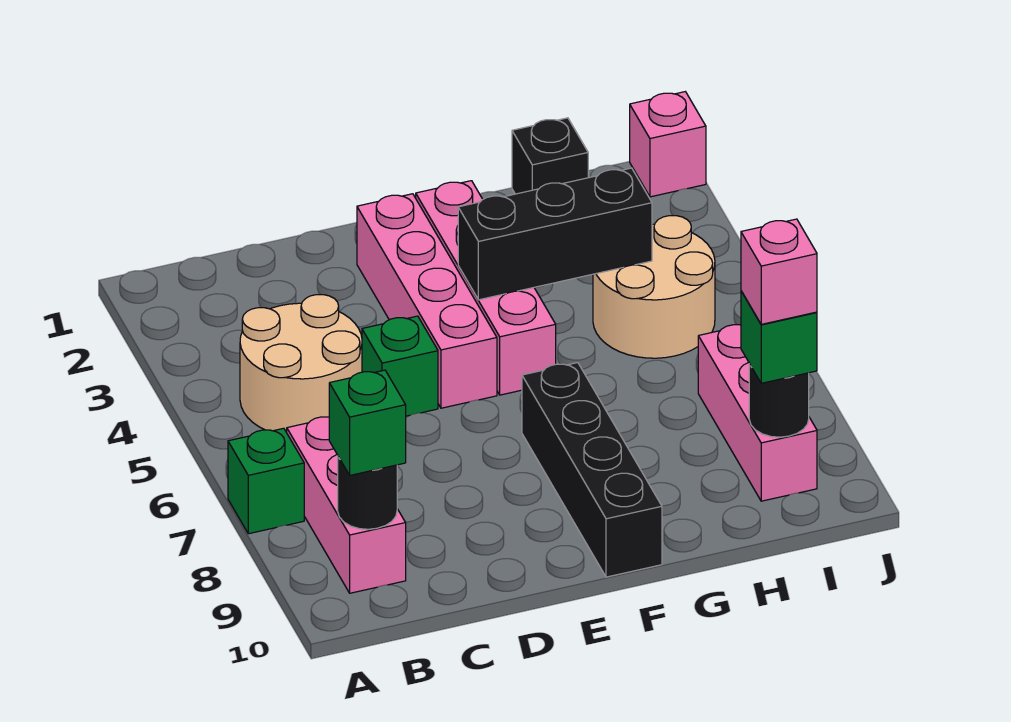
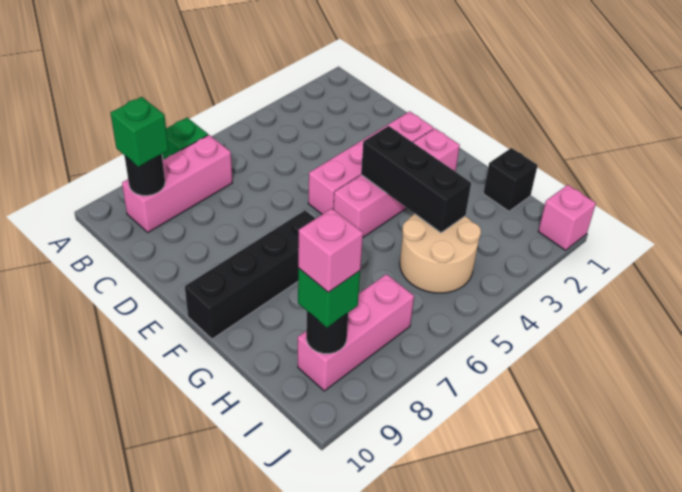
tan round brick B4:C5 level 1 -> none
green brick D5 level 1 -> none

